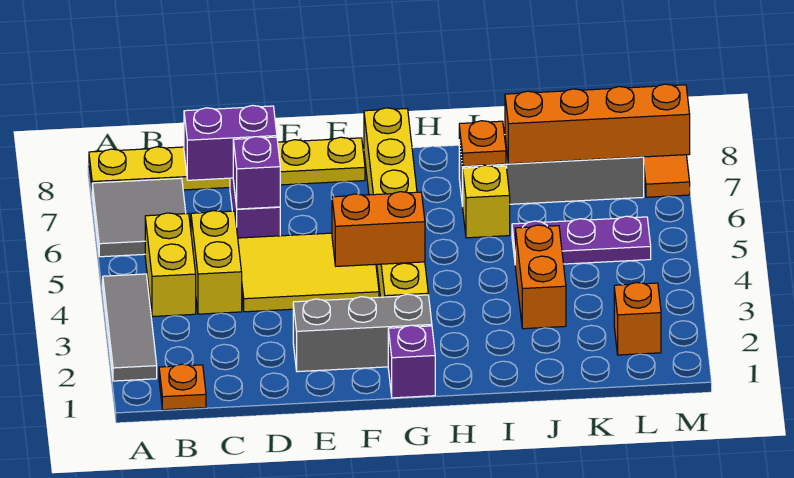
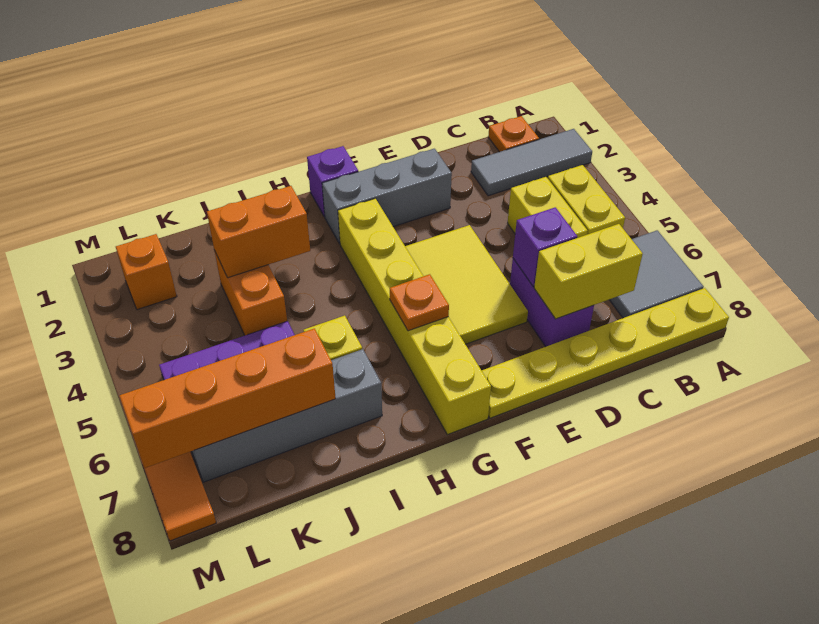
grey tile A2:A4 level 1 -> grey tile A2:C2 level 1
purple brick C7:D7 level 2 -> yellow brick C7:D7 level 2
yellow tile D4:F5 level 1 -> yellow tile E4:F6 level 1
orange brick F4:G4 level 2 -> orange brick I3:J3 level 2
orange plate I7 level 2 -> orange plate G6 level 2

